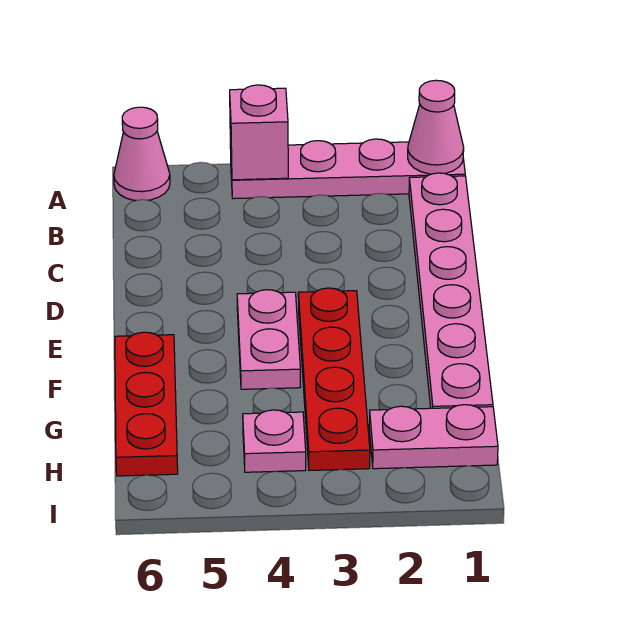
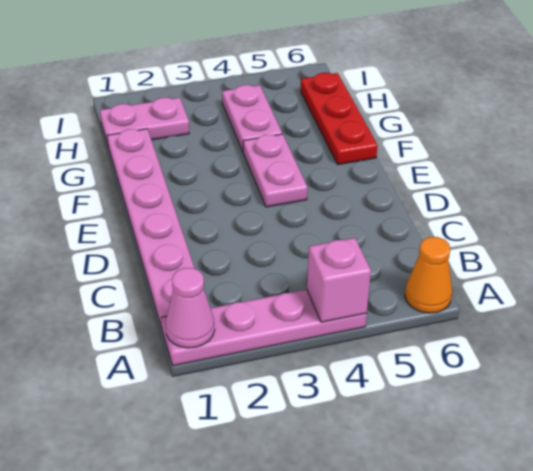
pink cone A6 level 1 -> orange cone A6 level 1
red plate E3:H3 level 1 -> none
pink plate H4 level 1 -> pink plate G4:H4 level 1

